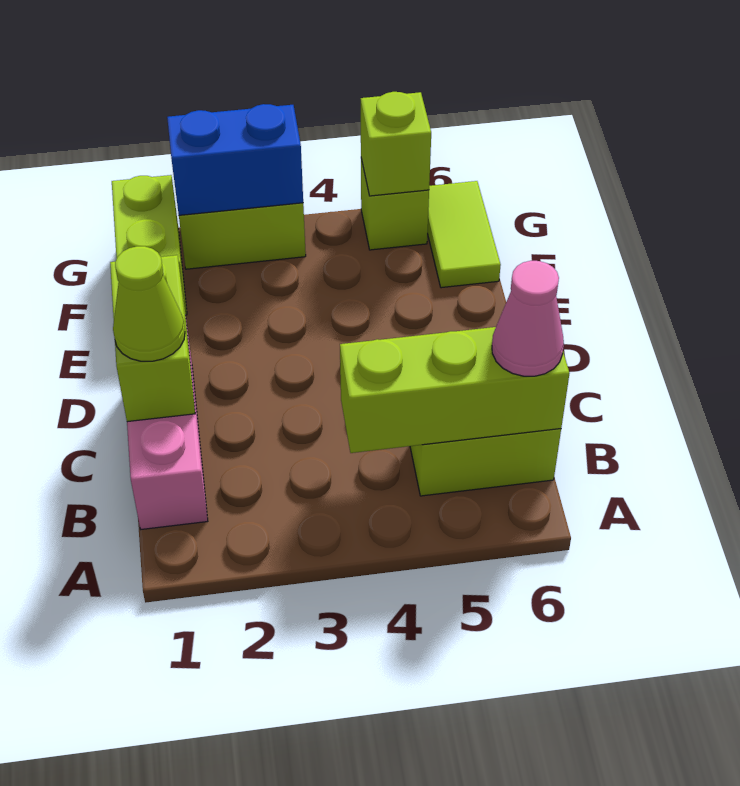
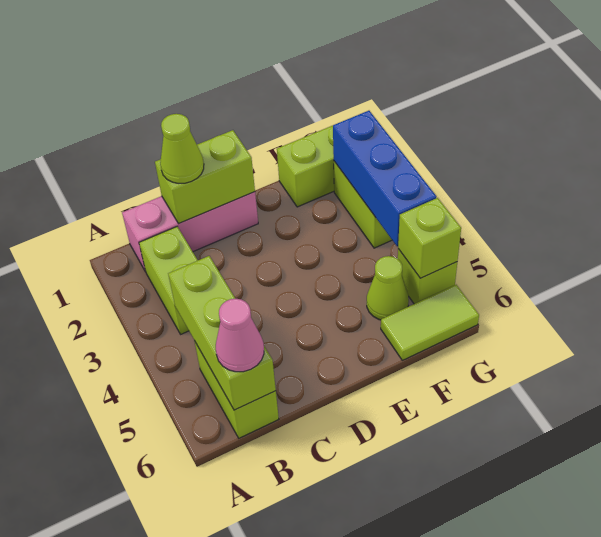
none -> lime brick B2:B3 level 1
none -> lime cone F5 level 1
blue brick G2:G3 level 2 -> blue brick G2:G4 level 2

